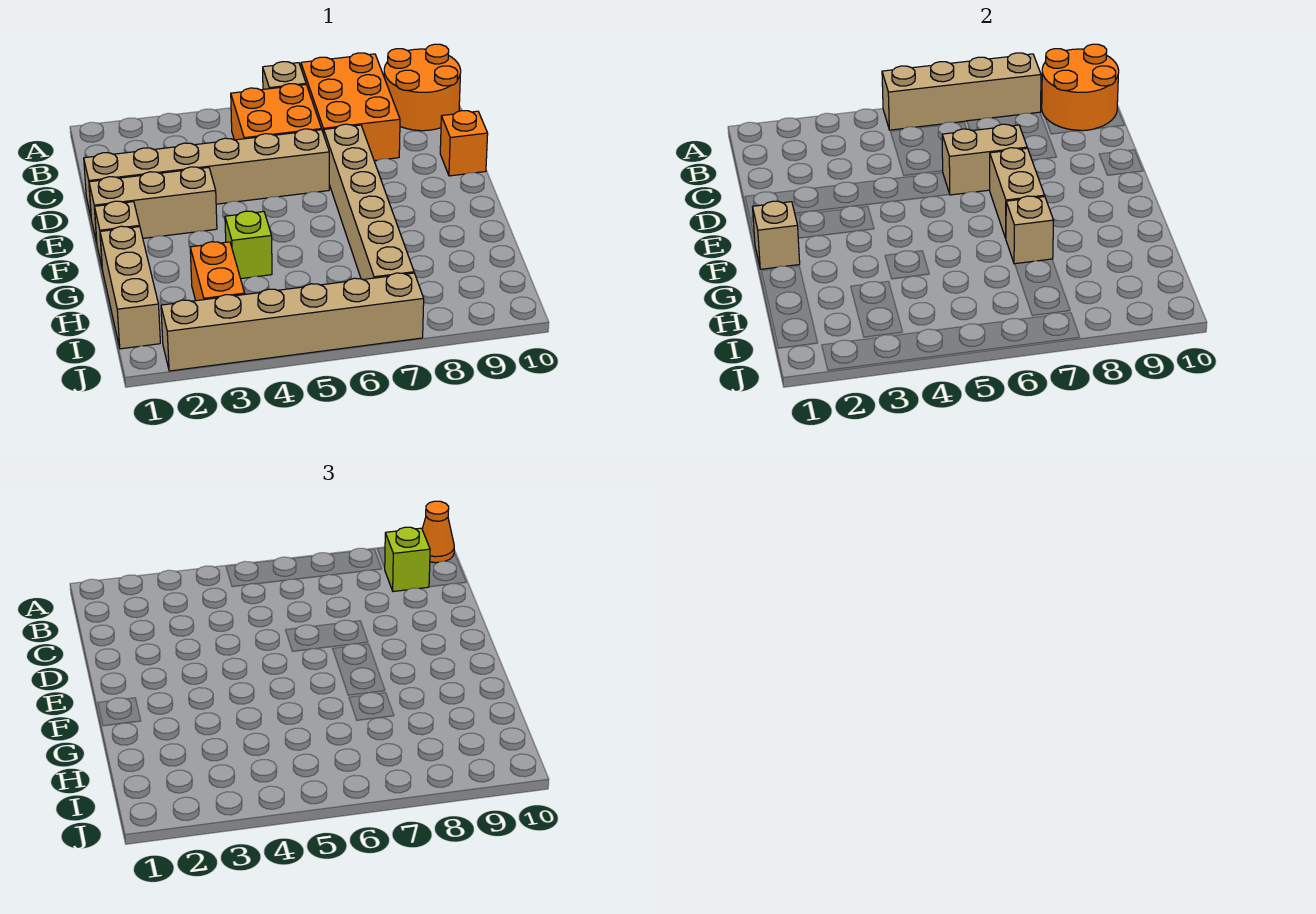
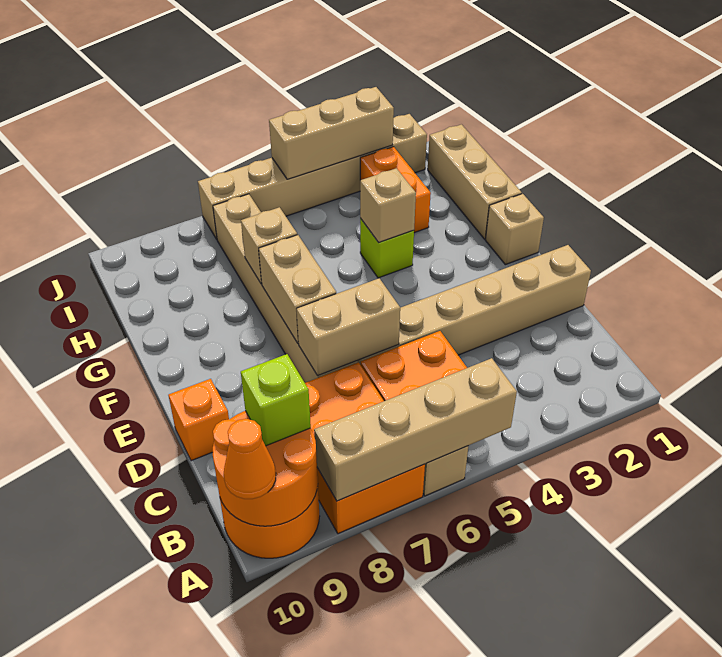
tan brick E1:E3 level 1 -> tan brick J3:J5 level 2
tan brick F1 level 2 -> tan brick G4 level 2

